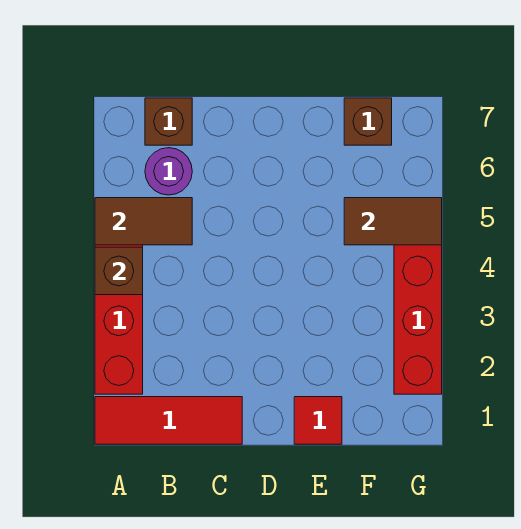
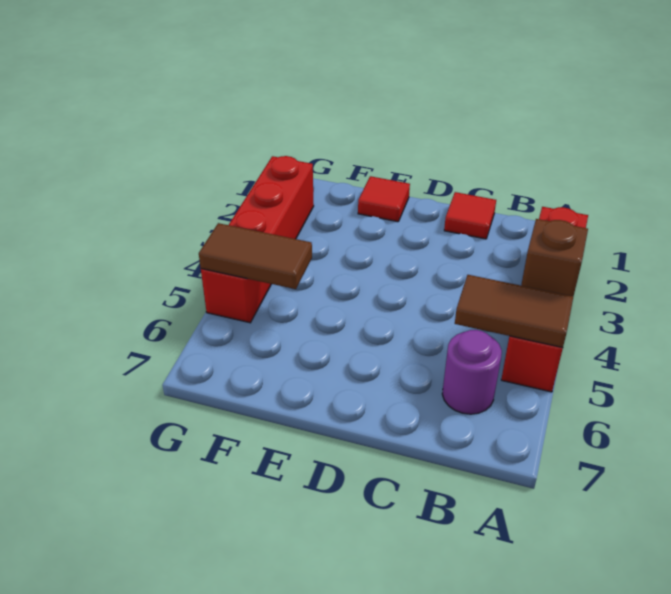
red tile A1:C1 level 1 -> red tile C1 level 1
brown brick B7 level 1 -> none
brown brick F7 level 1 -> none

